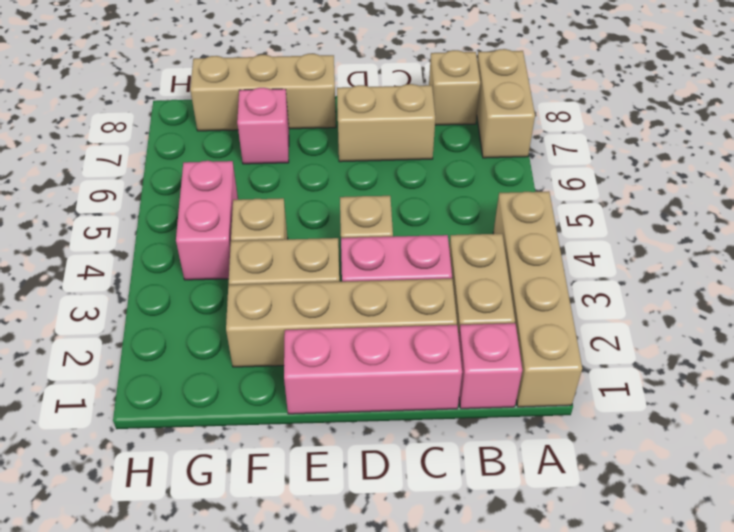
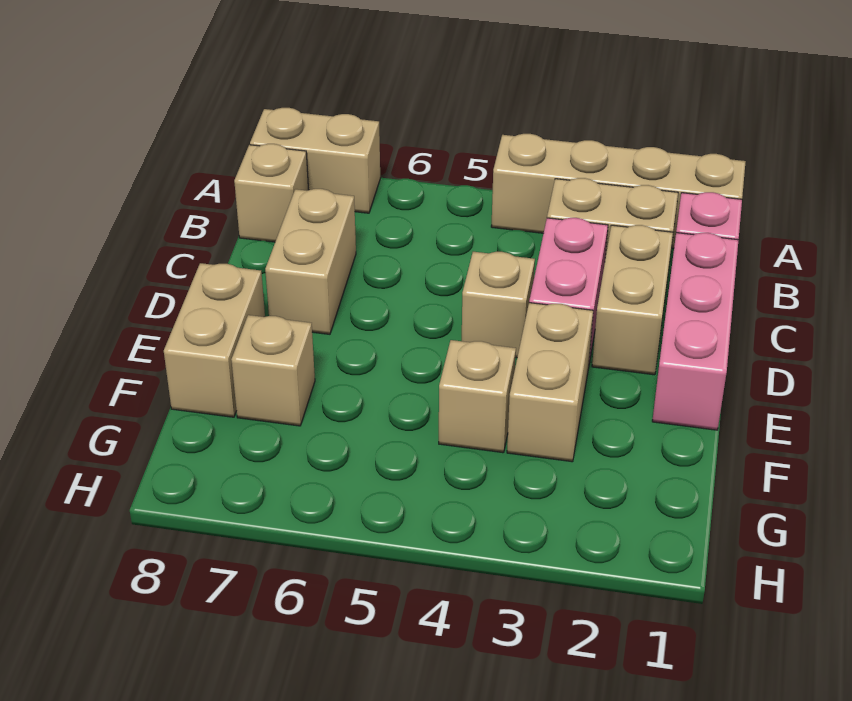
tan brick C2:F2 level 1 -> tan brick C2:D2 level 1
tan brick E8:G8 level 1 -> tan brick E8:F8 level 1
pink brick F7 level 1 -> tan brick F7 level 1
pink brick G4:G5 level 1 -> none

